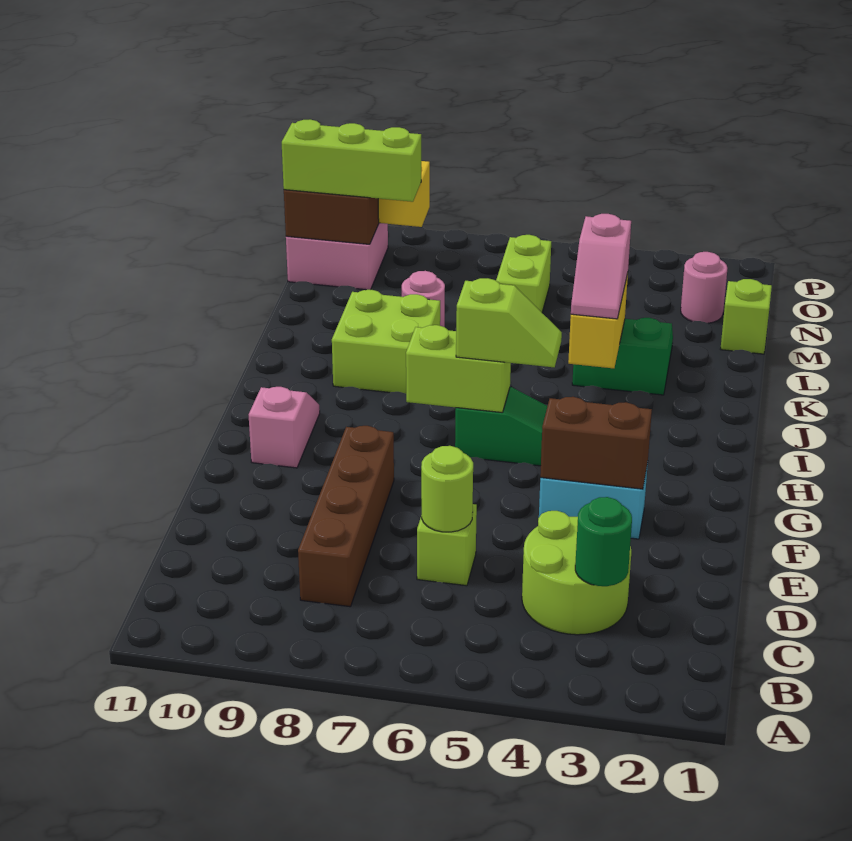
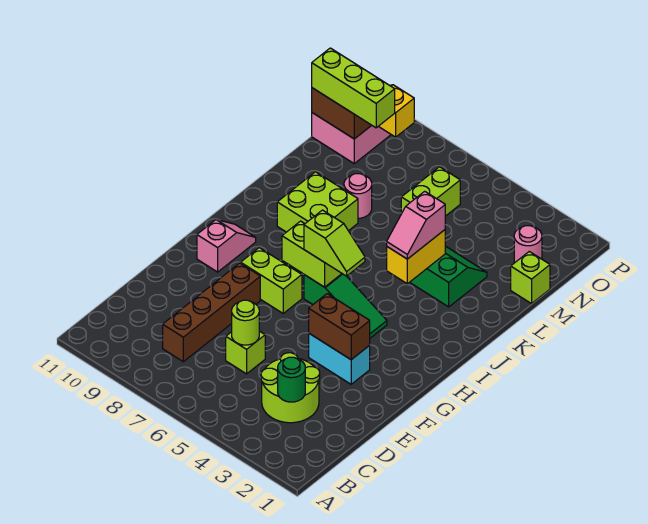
none -> lime brick G7:G8 level 1

